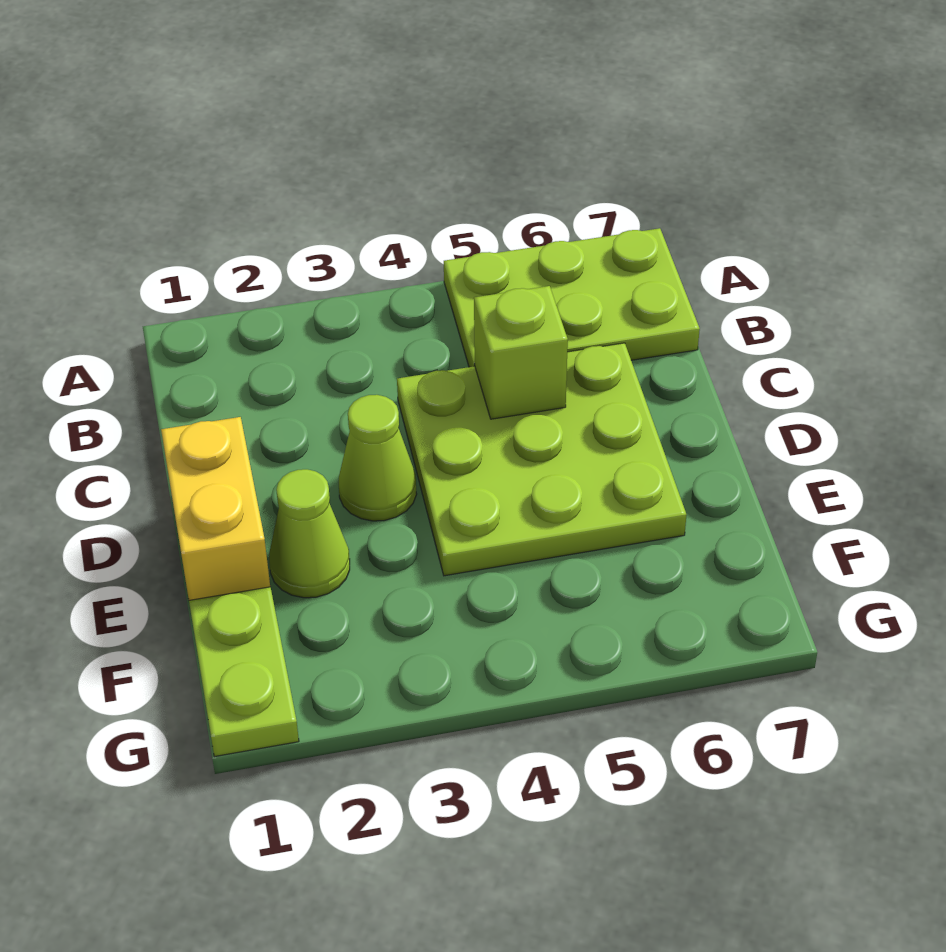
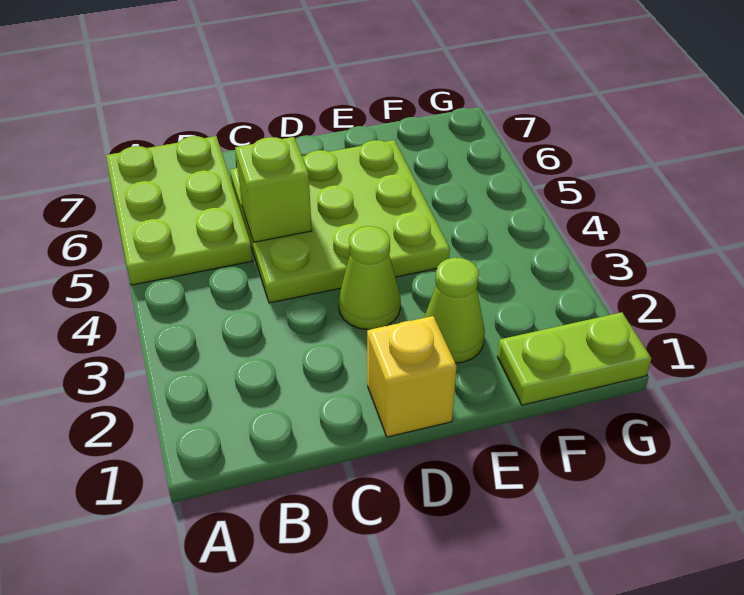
yellow brick D1:E1 level 1 -> yellow brick D1 level 1

